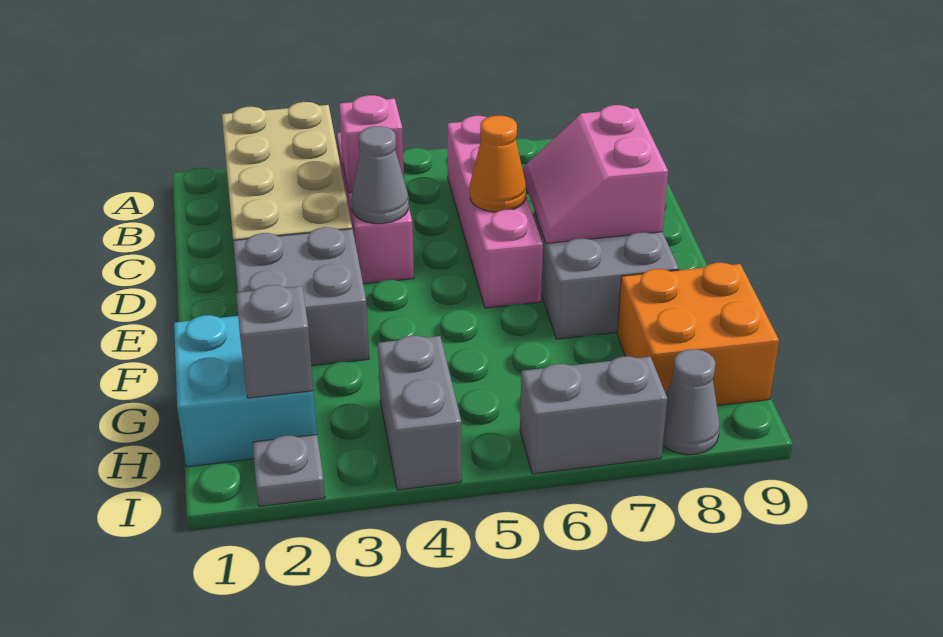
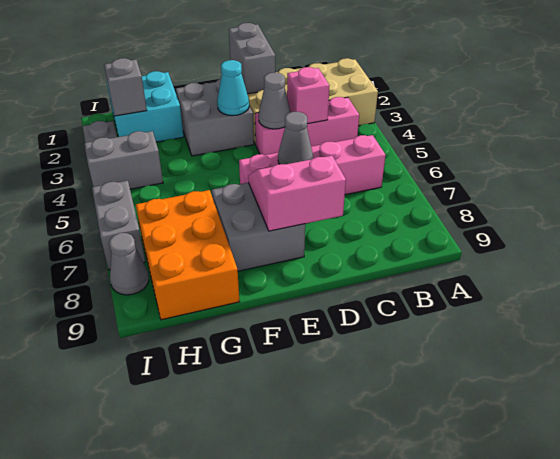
none -> grey brick D1:D2 level 2
orange cone D6 level 2 -> grey cone D6 level 2
none -> cyan cone E3 level 2
orange brick G8:H9 level 1 -> orange brick G7:H9 level 1

